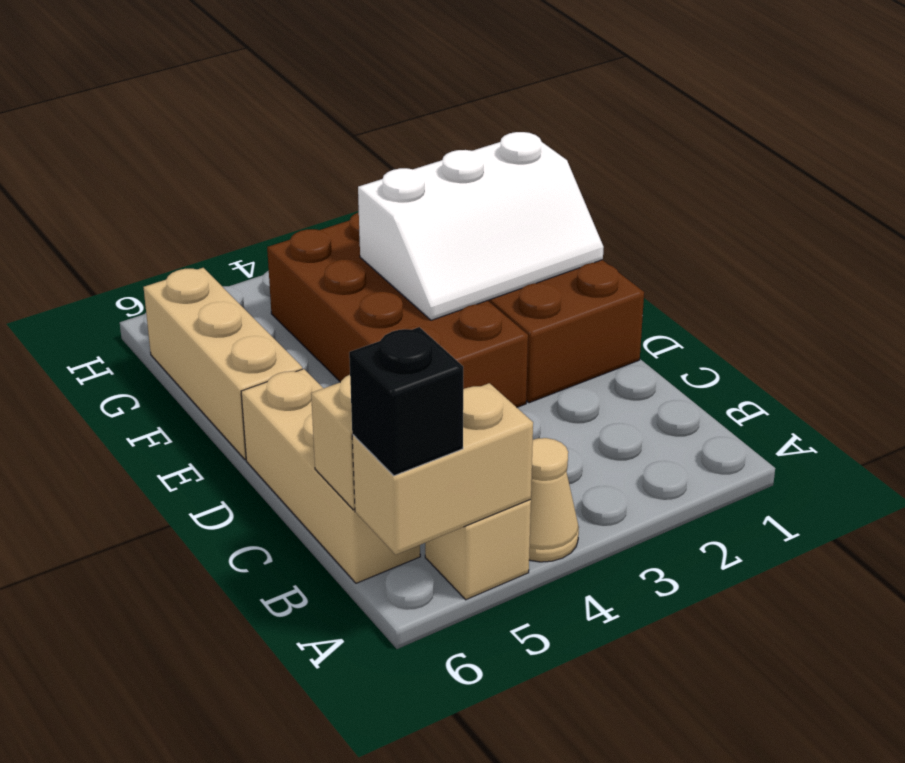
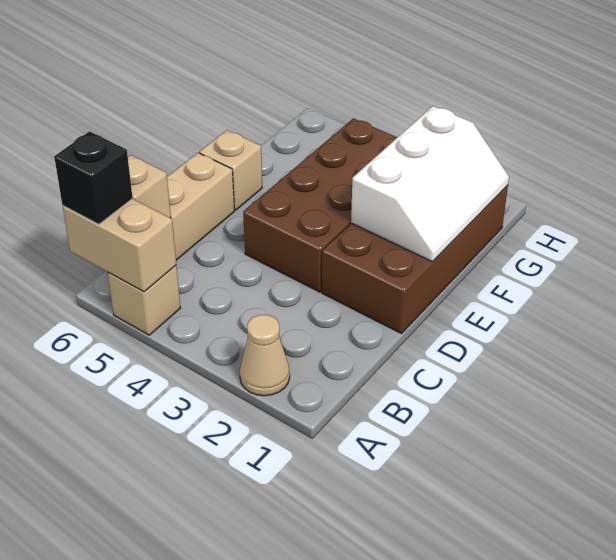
tan cone A4 level 1 -> tan cone A2 level 1
white slope E1:F3 level 2 top F -> white slope E1:G2 level 2 top 2
tan brick E6:G6 level 1 -> tan brick E6 level 1

